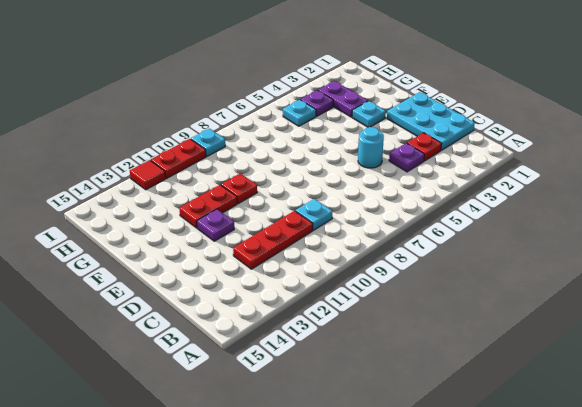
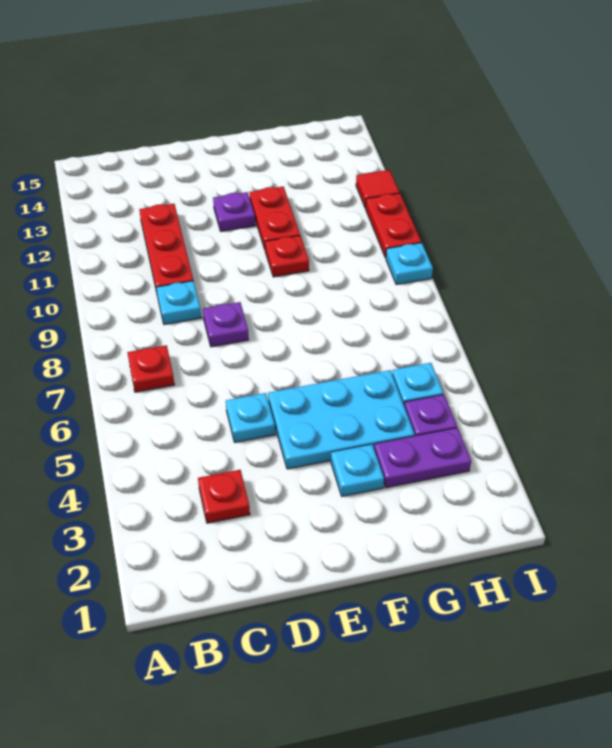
none -> red plate B7 level 1
cyan plate C1:E2 level 1 -> cyan plate E4:G5 level 1
purple plate C4 level 1 -> purple plate D8 level 1
cyan round brick D5 level 1 -> cyan plate D5 level 1

